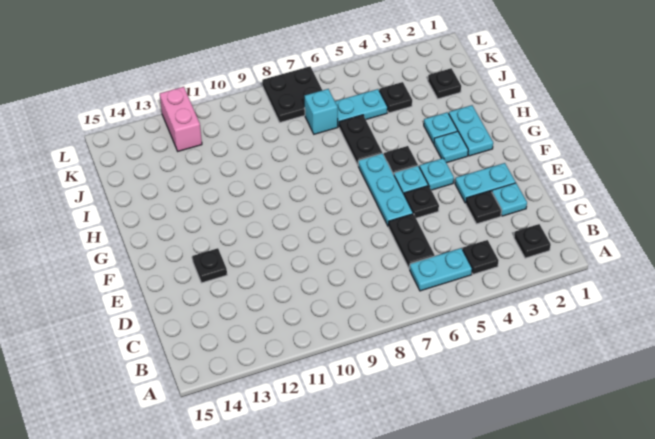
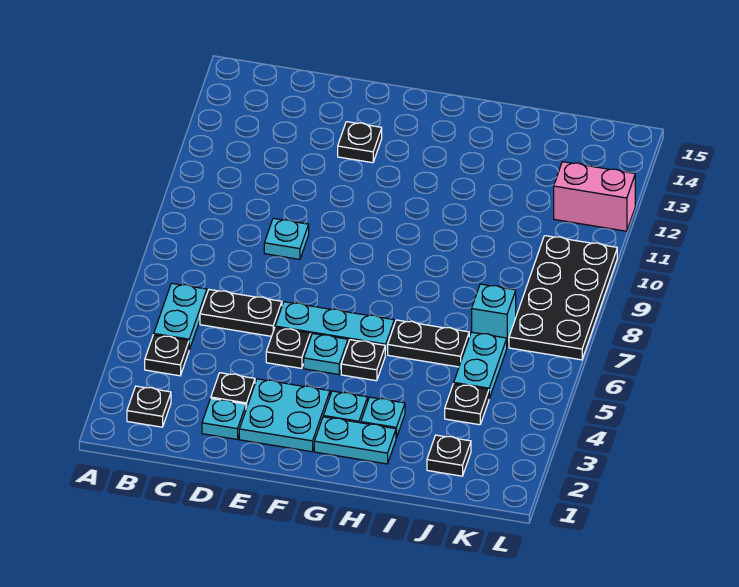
cyan plate E2:E3 level 1 -> cyan plate E2:F3 level 1
cyan plate F4 level 1 -> cyan plate D9 level 1
black plate K7:L8 level 1 -> black plate K7:L10 level 1

